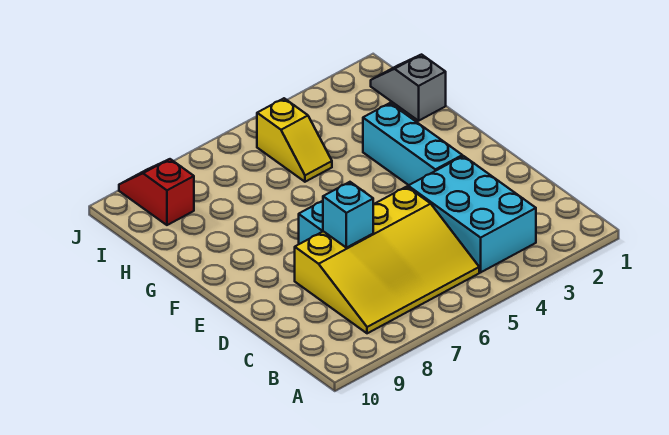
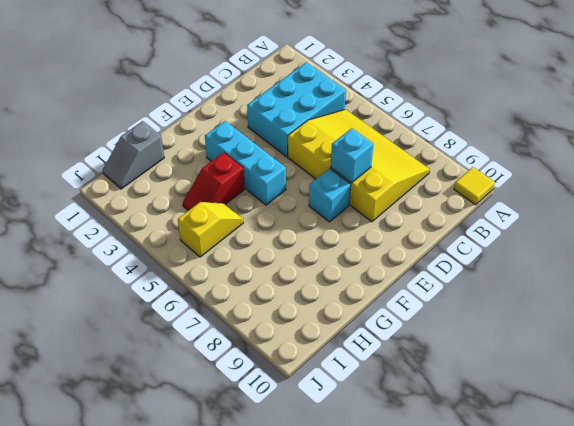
none -> yellow tile A10 level 1
cyan brick E3:G3 level 1 -> cyan brick F3:F5 level 1
red slope I9:J9 level 1 top I -> red slope G4:H4 level 1 top G

